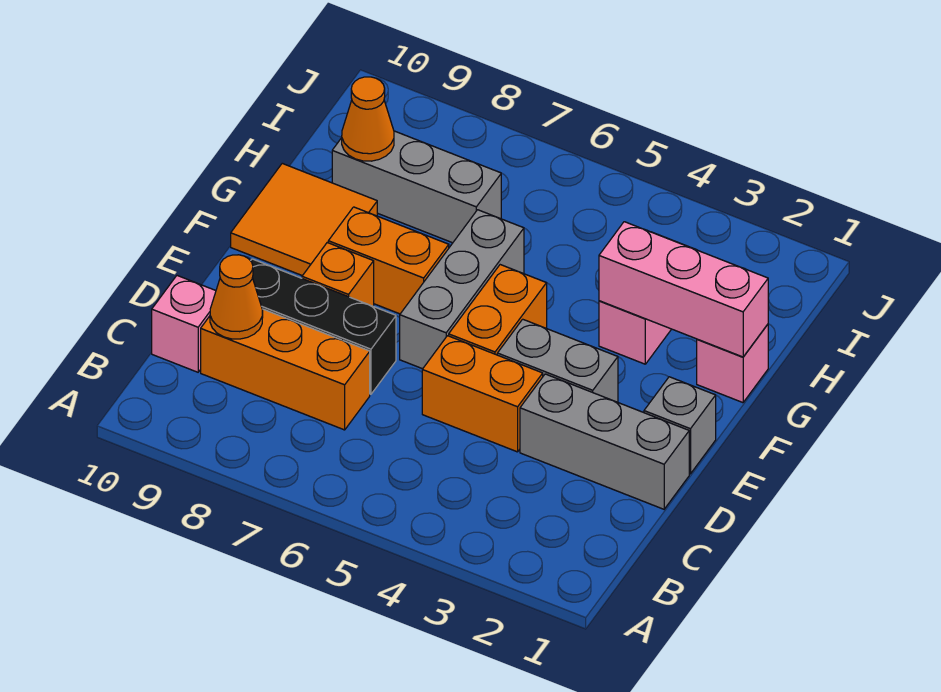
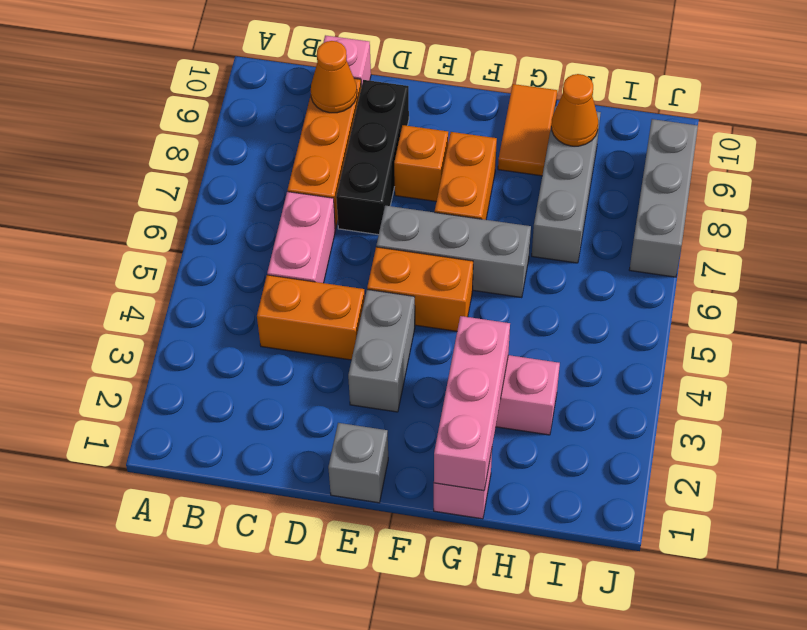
none -> pink brick C5:C6 level 1
grey brick D1:D3 level 1 -> grey brick J7:J9 level 1
orange brick D4:D5 level 1 -> orange brick C4:D4 level 1
orange tile F9:G10 level 1 -> orange tile G9:G10 level 1

